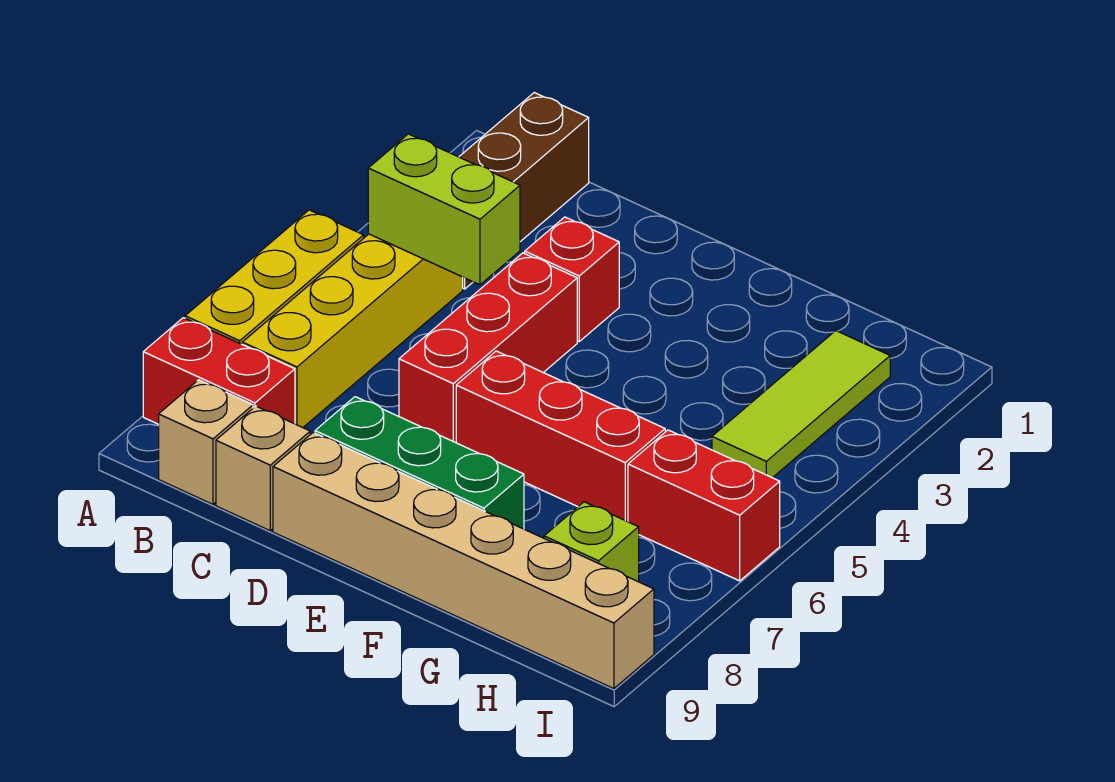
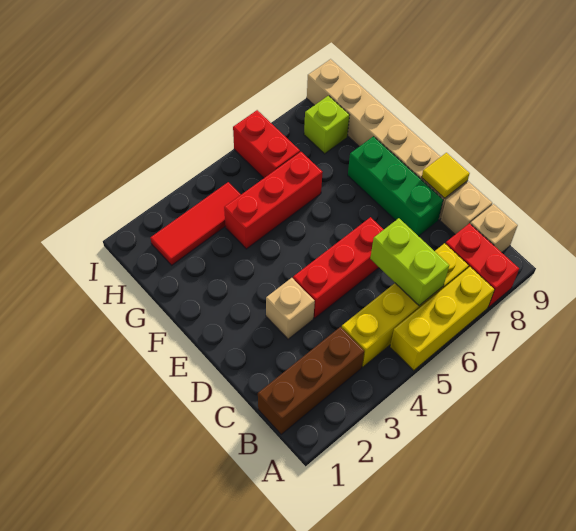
lime brick B4:C4 level 2 -> lime brick B6:C6 level 2
red brick D3 level 1 -> tan brick D3 level 1
none -> yellow tile D9 level 2
red brick E6:G6 level 1 -> red brick G4:G6 level 1
lime tile H2:H4 level 1 -> red tile H2:H4 level 1

